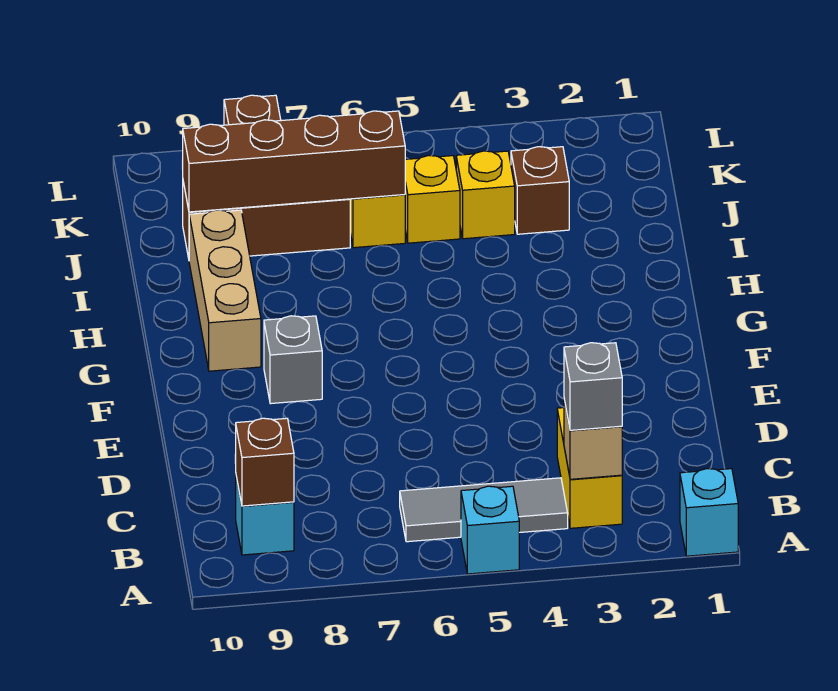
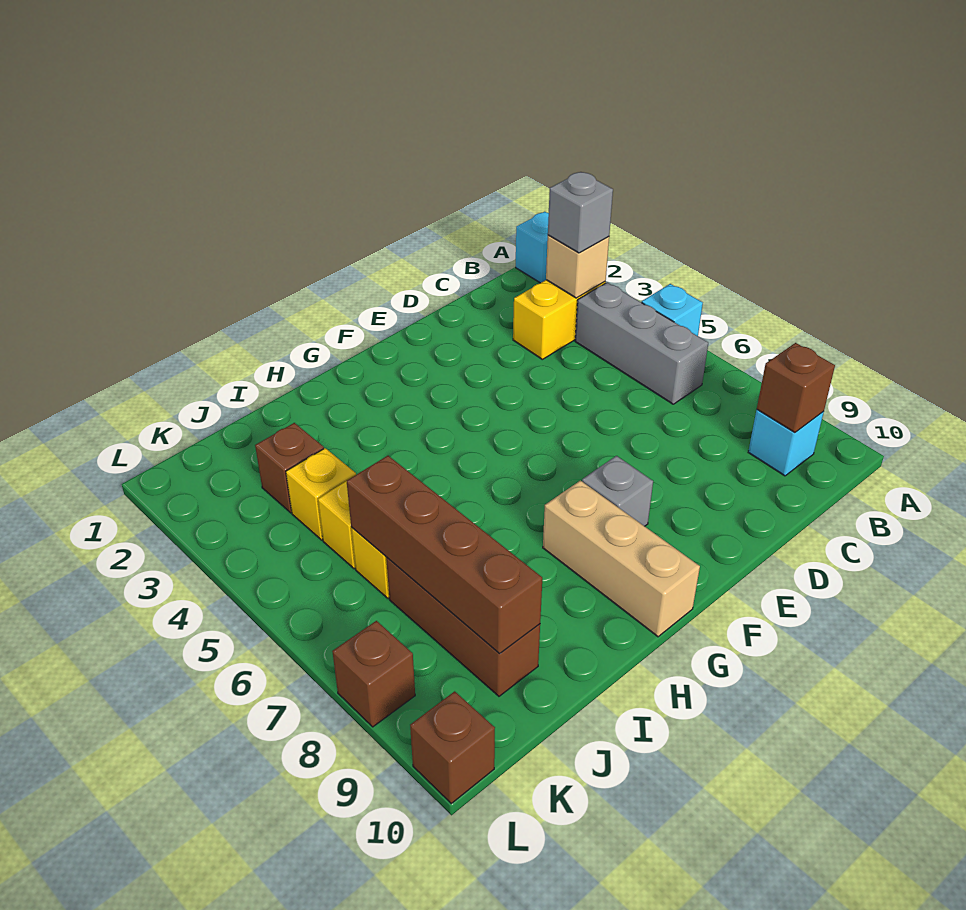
grey tile B4:B6 level 1 -> grey brick B4:B6 level 1
tan brick G9:I9 level 1 -> tan brick G8:G10 level 1
none -> brown brick L10 level 1

